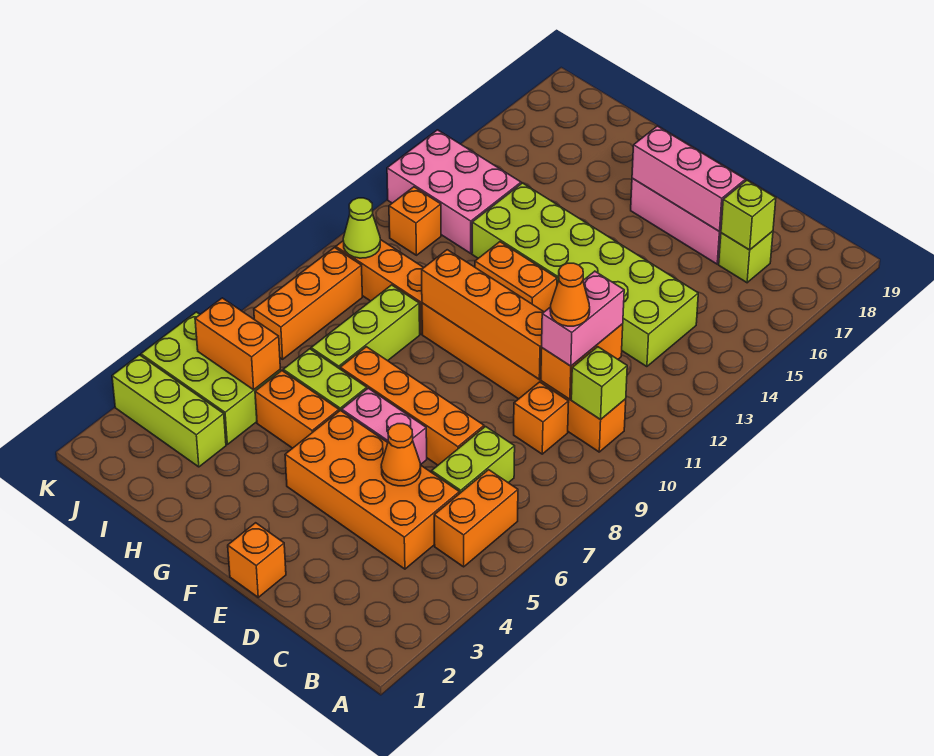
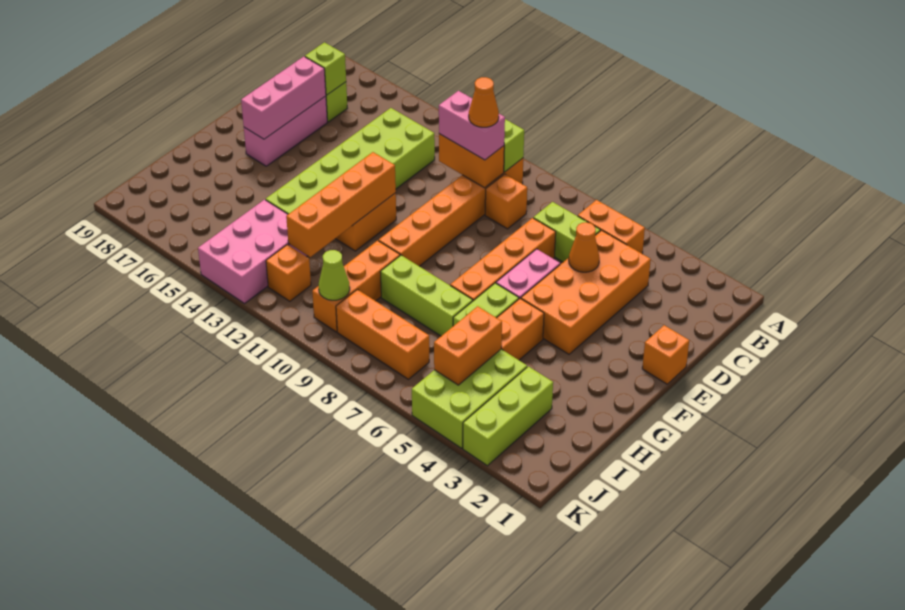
orange brick D10:G10 level 2 -> orange brick F12:I12 level 2

